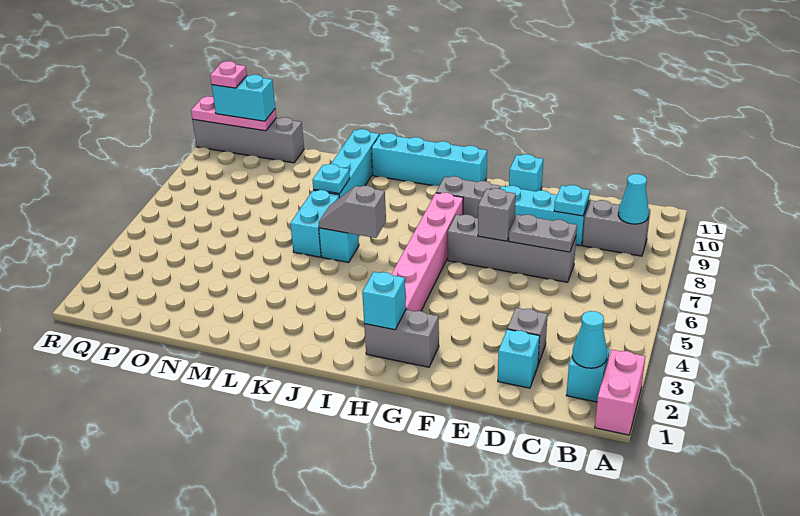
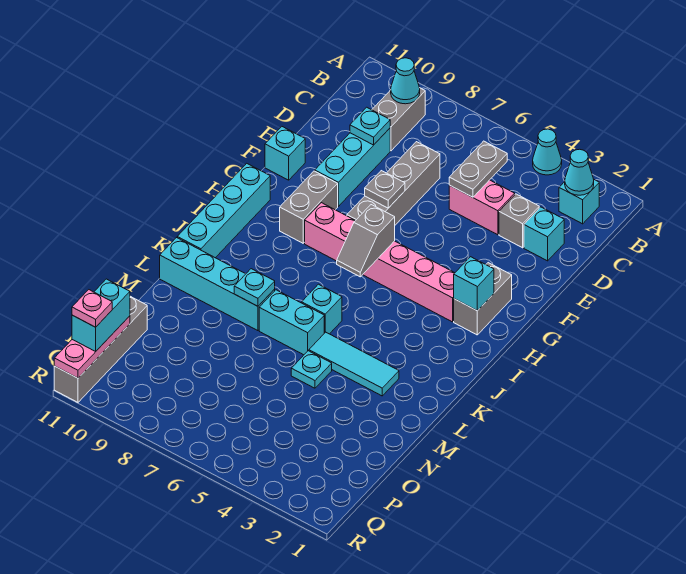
pink brick A1:A2 level 1 -> pink brick D4:D5 level 1
none -> cyan cone A4 level 1
grey plate D7:E7 level 2 -> grey plate C5:D5 level 2
grey brick F7 level 2 -> grey plate F7 level 2
grey slope J6:K6 level 2 top J -> grey slope H6:I6 level 2 top H
none -> cyan tile L3:L5 level 1
none -> cyan plate M5 level 1

